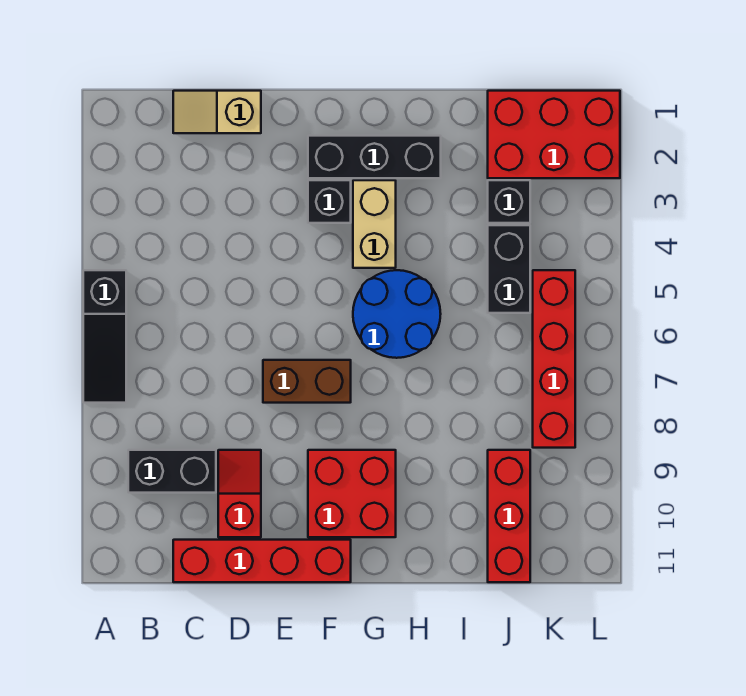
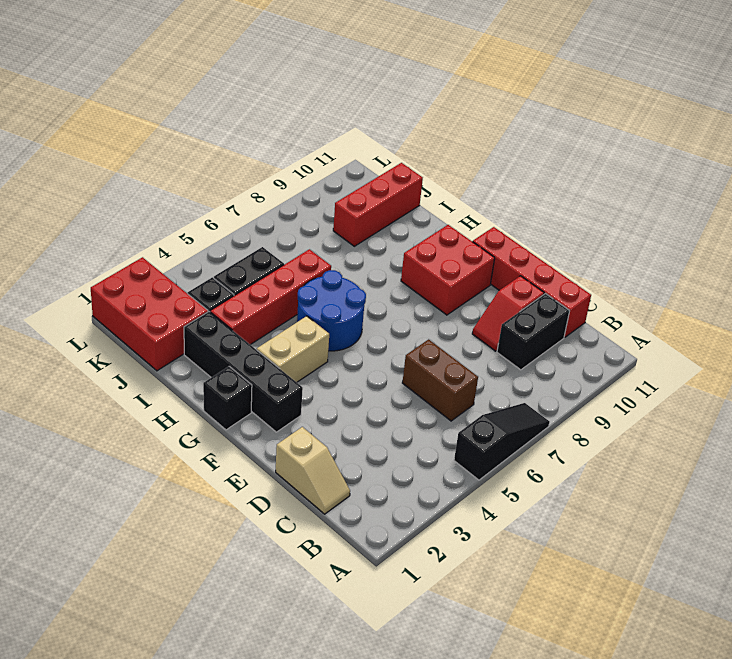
black brick B9:C9 level 1 -> black brick C9:C10 level 1
brown brick E7:F7 level 1 -> brown brick C6:D6 level 1
black brick F2:H2 level 1 -> black brick F2:I2 level 1
black brick F3 level 1 -> black brick G1 level 1
red brick K5:K8 level 1 -> red brick I3:I6 level 1

